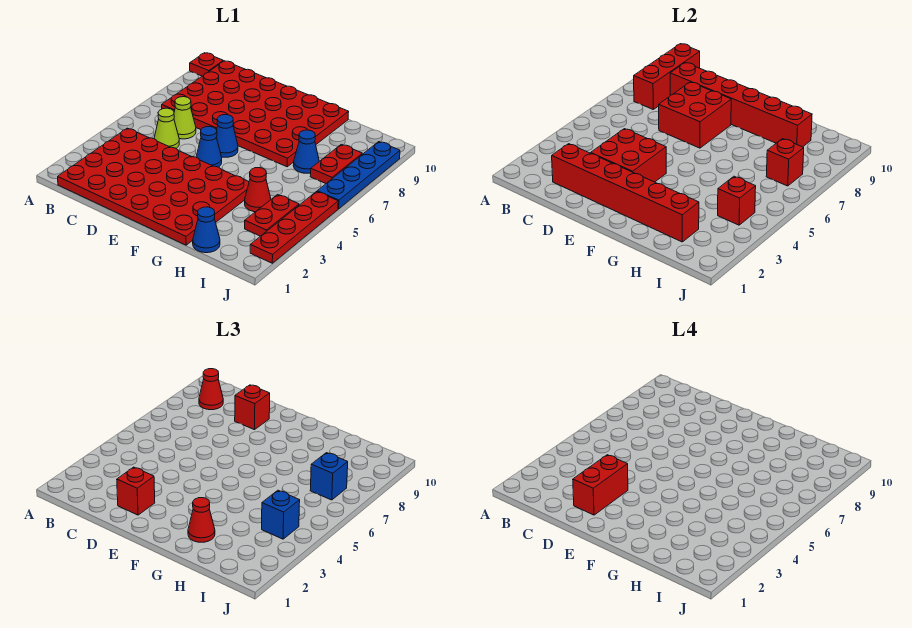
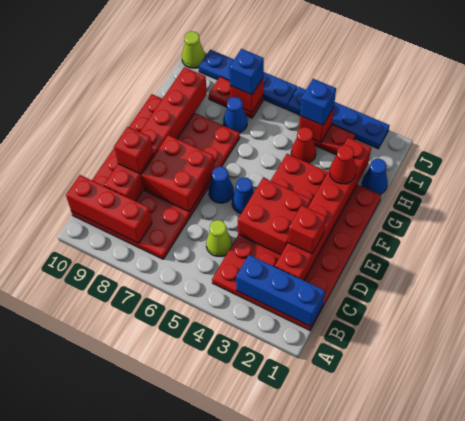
red plate A10 level 1 -> none
none -> blue brick B1:B3 level 2
red cone B9 level 3 -> none
lime cone C6 level 1 -> lime cone J10 level 1
red brick D2:D3 level 4 -> none
red plate J2:J5 level 1 -> blue plate J2:J5 level 1

